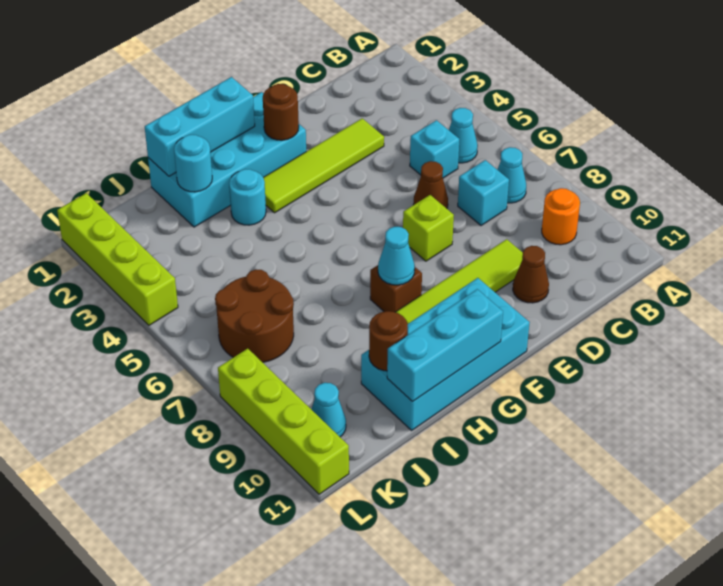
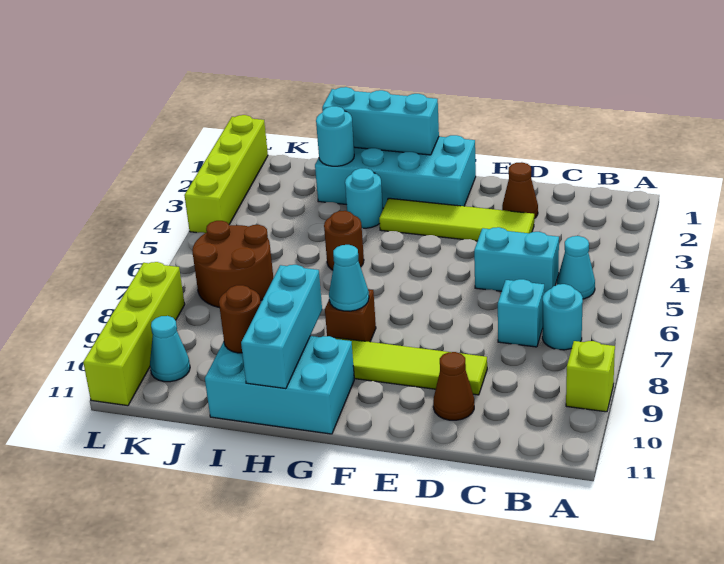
cyan cone B7 level 1 -> cyan round brick B7 level 1
orange round brick B9 level 1 -> none
cyan brick C5 level 1 -> cyan brick C5:D5 level 1
brown cone D6 level 1 -> brown cone D2 level 1
lime brick E7 level 1 -> lime brick A9 level 1
brown round brick F2 level 2 -> brown round brick H5 level 1
cyan brick F10:I11 level 1 -> cyan brick G10:I11 level 1
cyan brick G11:I11 level 2 -> cyan brick H9:H11 level 2

